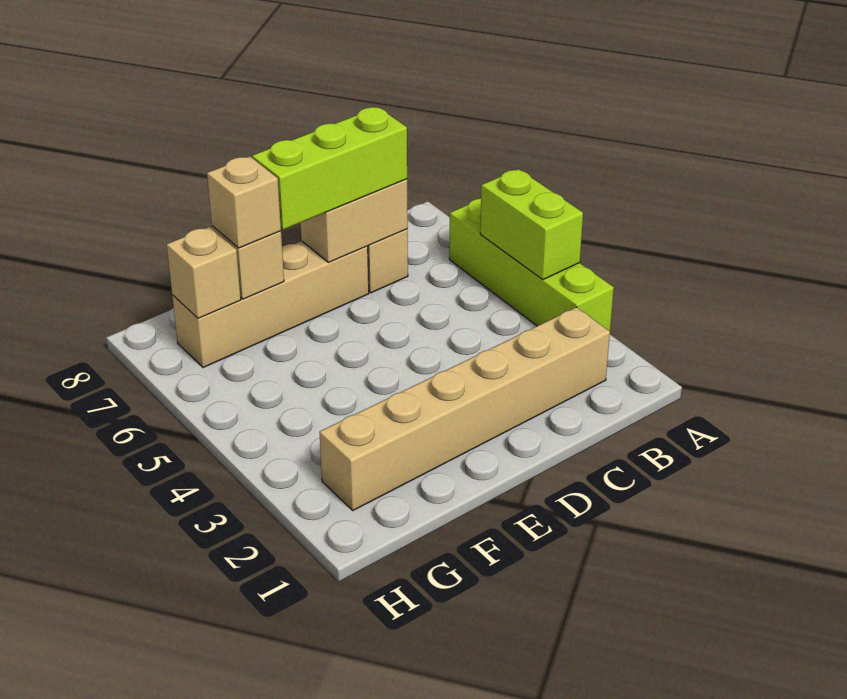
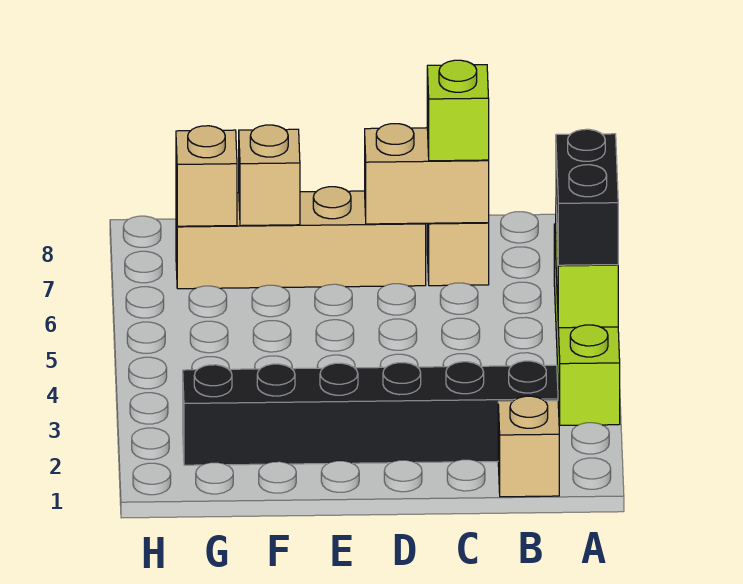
none -> black brick A4:A5 level 3
tan brick B2:G2 level 1 -> black brick B2:G2 level 1
lime brick C7:E7 level 3 -> lime brick C7 level 3
tan brick F7 level 3 -> tan brick B1 level 1

